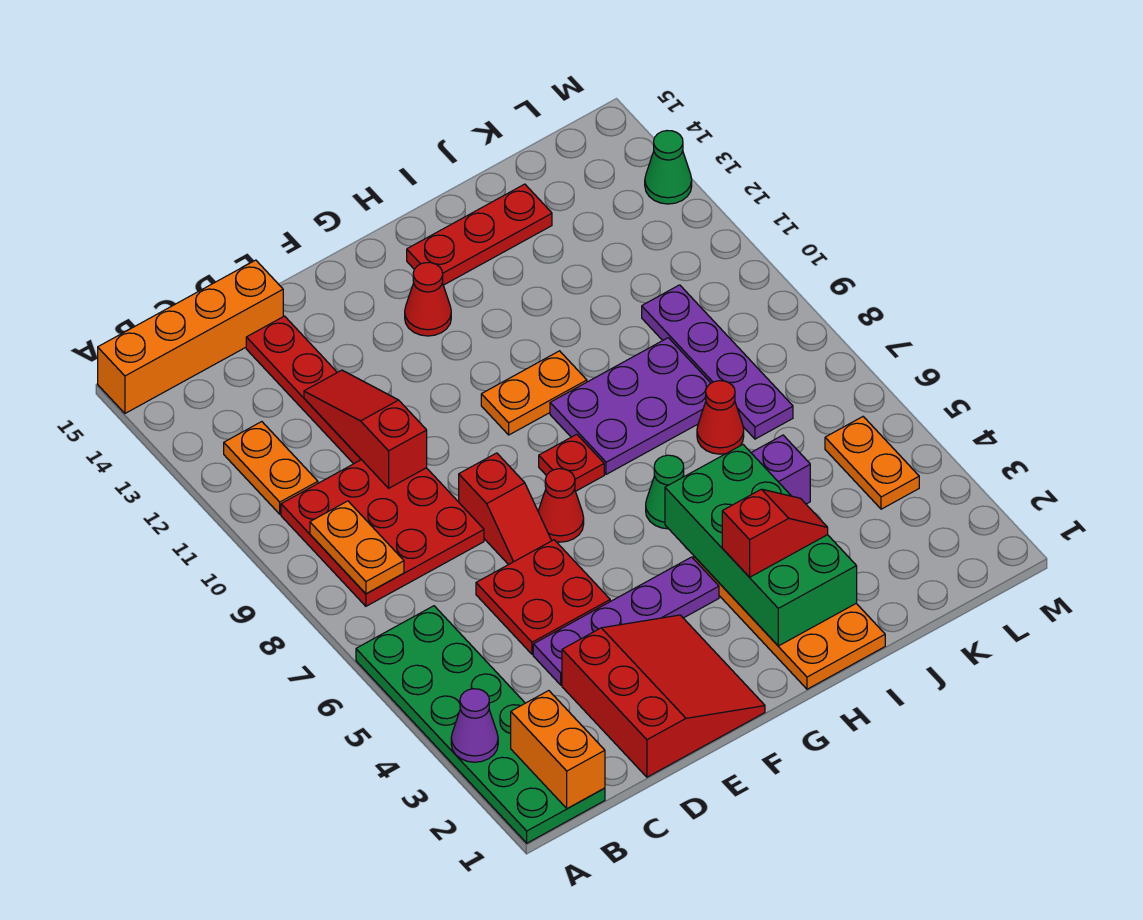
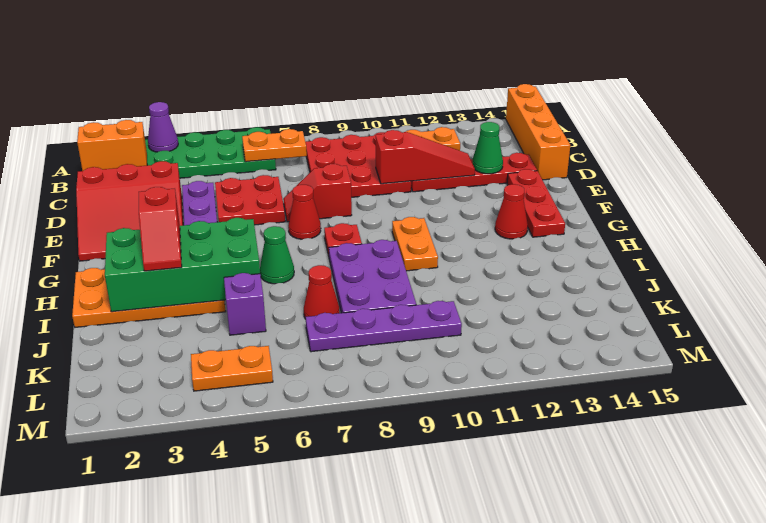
orange plate B8:B9 level 2 -> orange plate B6:B7 level 2
red plate H14:J14 level 1 -> red plate E14:G14 level 1
green cone M13 level 1 -> green cone D13 level 2

